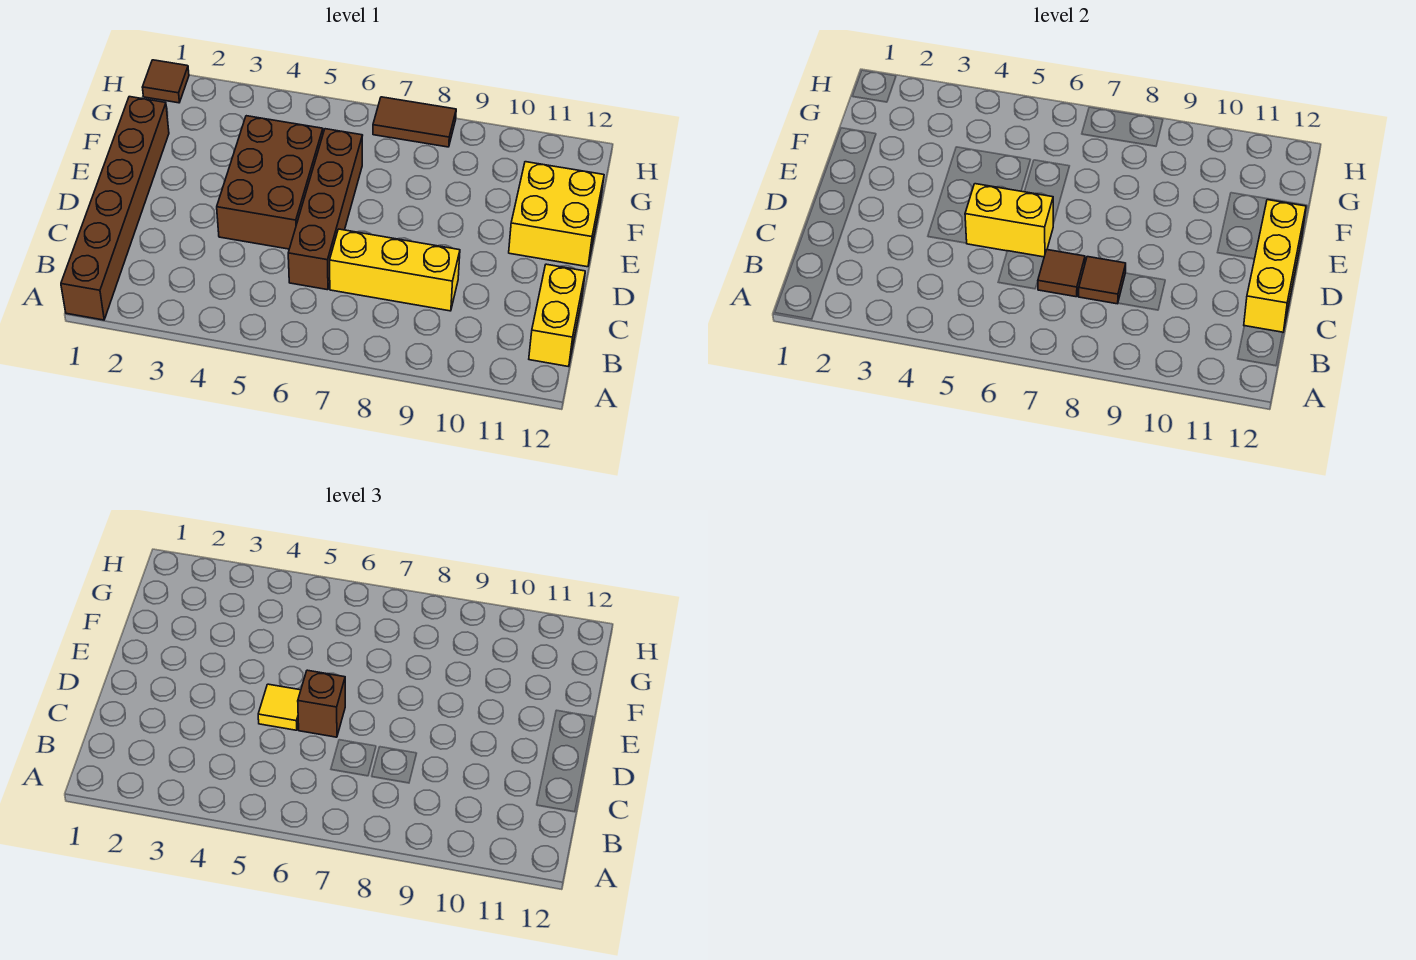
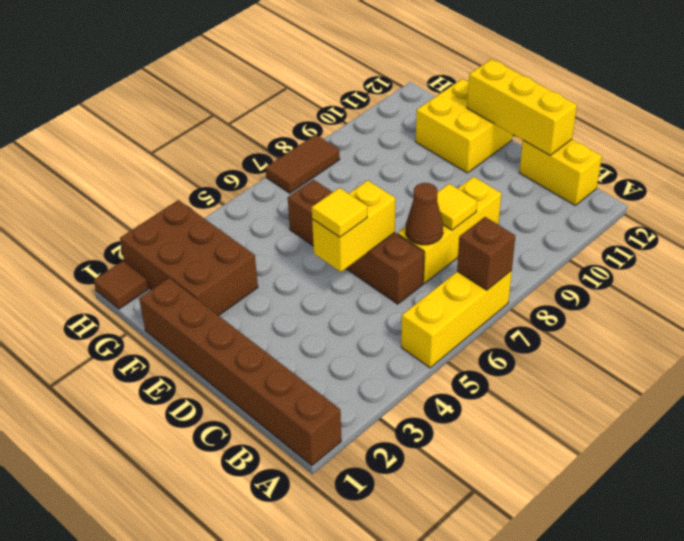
none -> yellow brick A5:A7 level 1
brown tile C7 level 2 -> brown cone C7 level 2
brown tile C8 level 2 -> yellow tile C8 level 2
brown brick D4:F5 level 1 -> brown brick F2:H3 level 1
brown brick D6 level 3 -> brown brick A7 level 2

